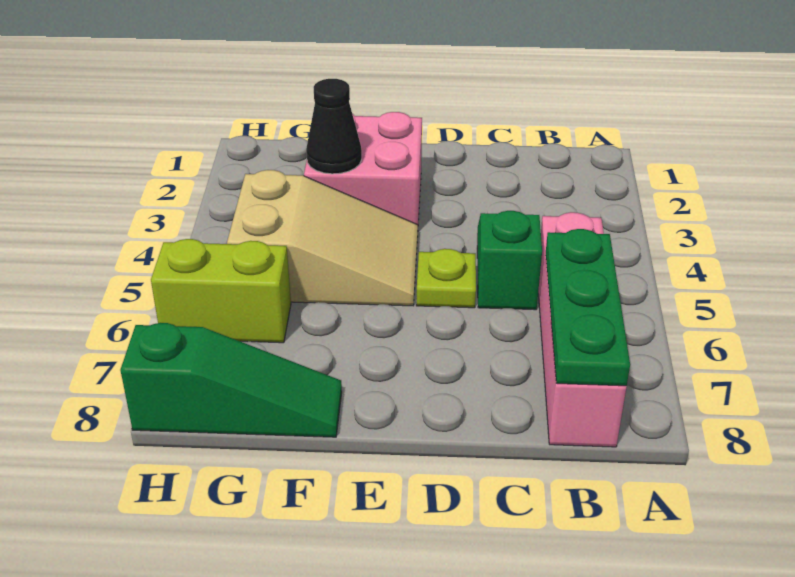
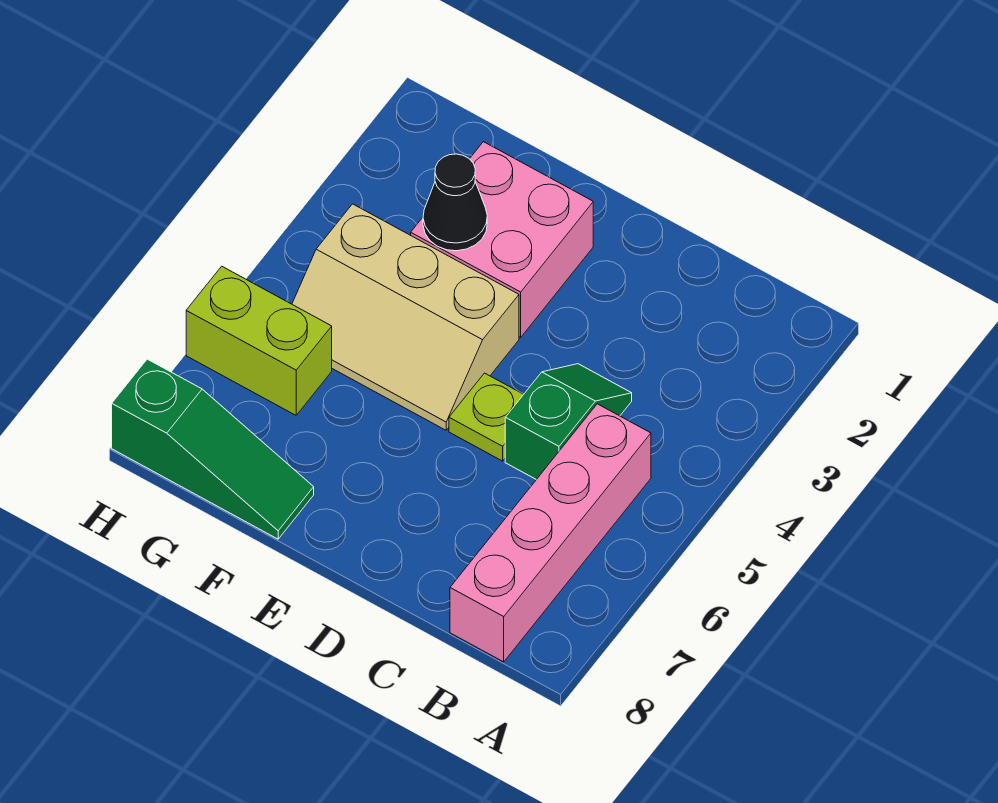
green plate B6:B8 level 2 -> none
tan slope E4:G5 level 1 top G -> tan slope E4:G5 level 1 top 4

